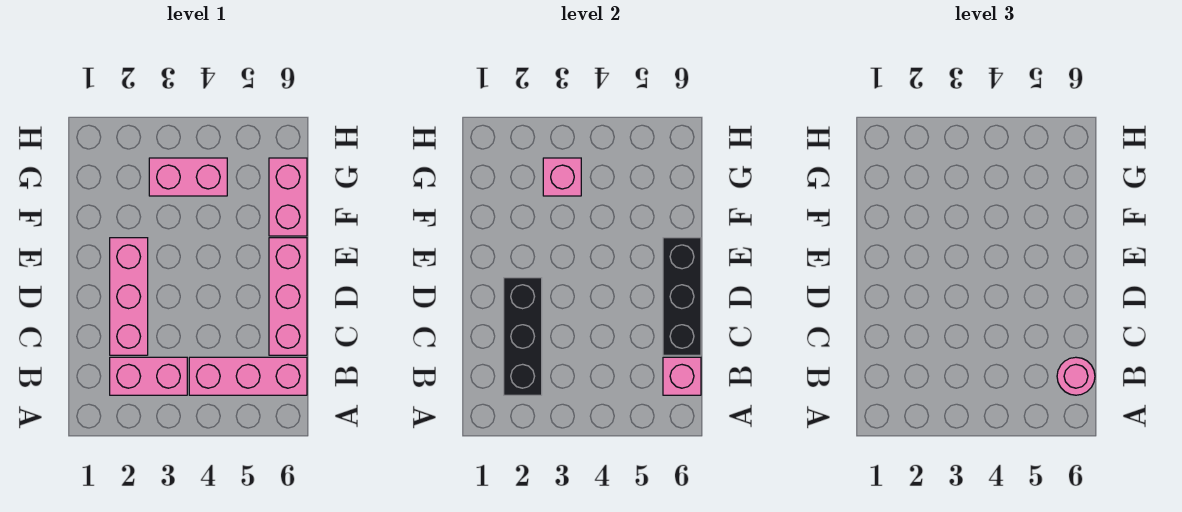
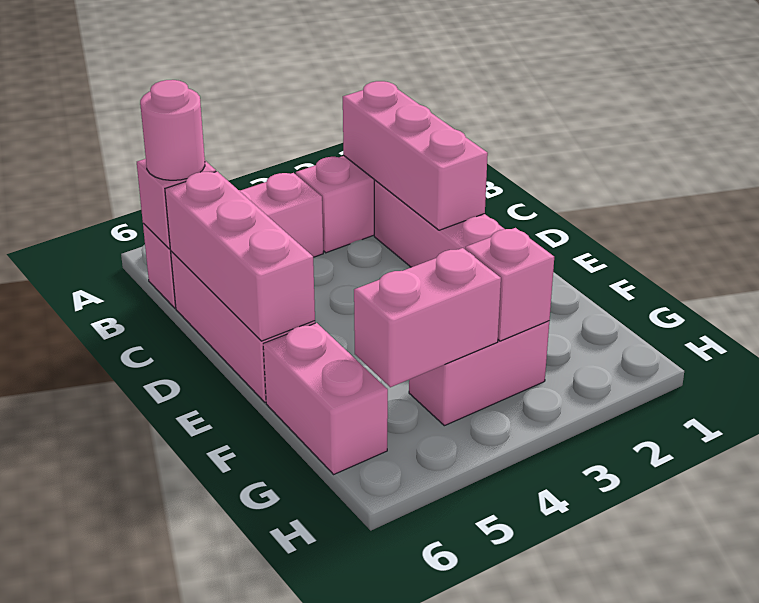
black brick B2:D2 level 2 -> pink brick B2:D2 level 2
black brick C6:E6 level 2 -> pink brick C6:E6 level 2
none -> pink brick G4:G5 level 2

